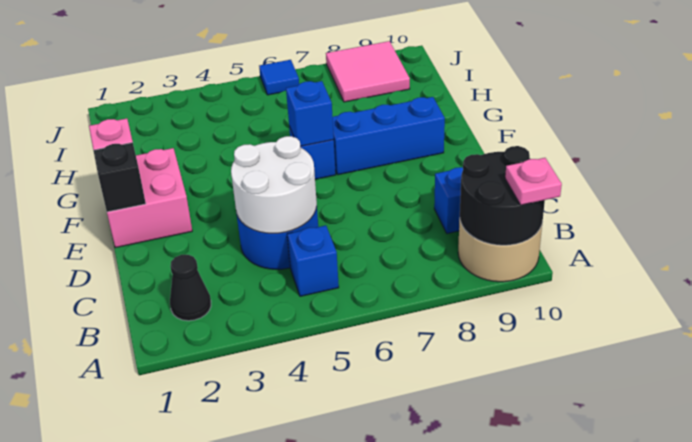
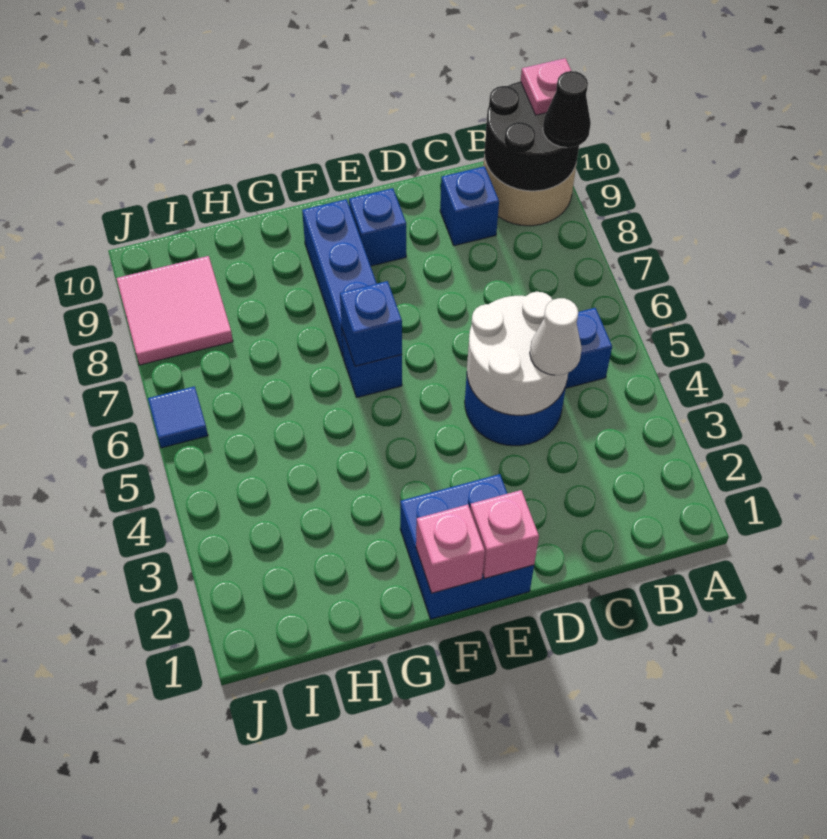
black cone B2 level 1 -> black cone A9 level 3
none -> white cone C4 level 3
pink brick E1:F2 level 1 -> blue brick E1:F2 level 1
black brick E1 level 2 -> pink brick E1 level 2
none -> blue brick E9 level 1

